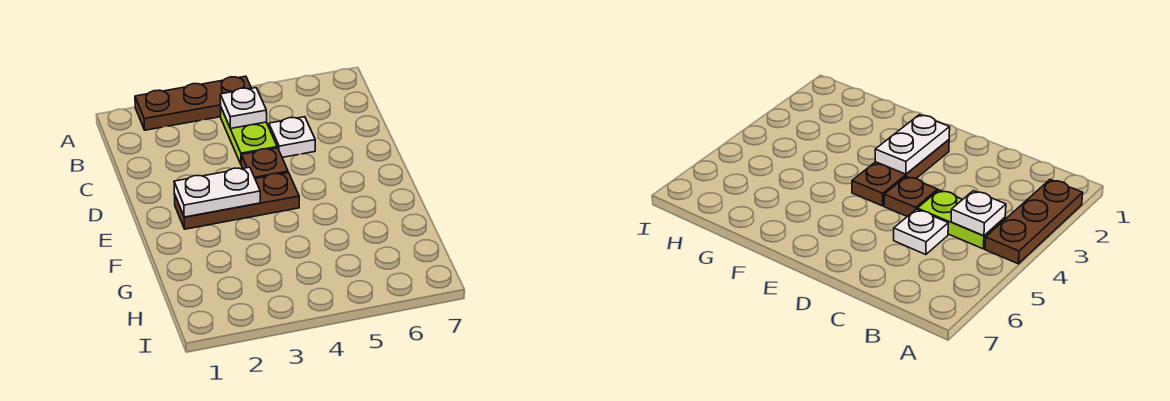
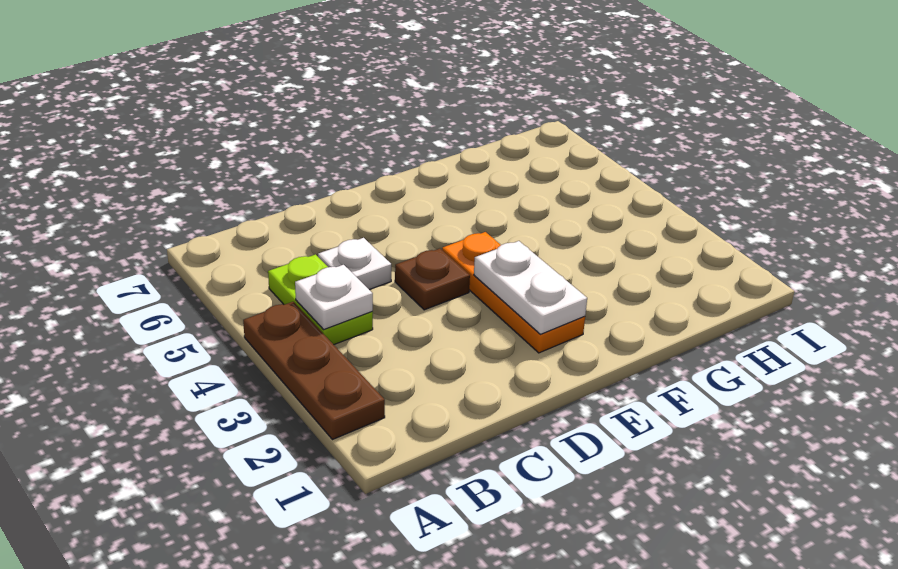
lime plate B4:C4 level 1 -> lime plate B4:B5 level 1
brown plate E2:E4 level 1 -> orange plate E2:E4 level 1

